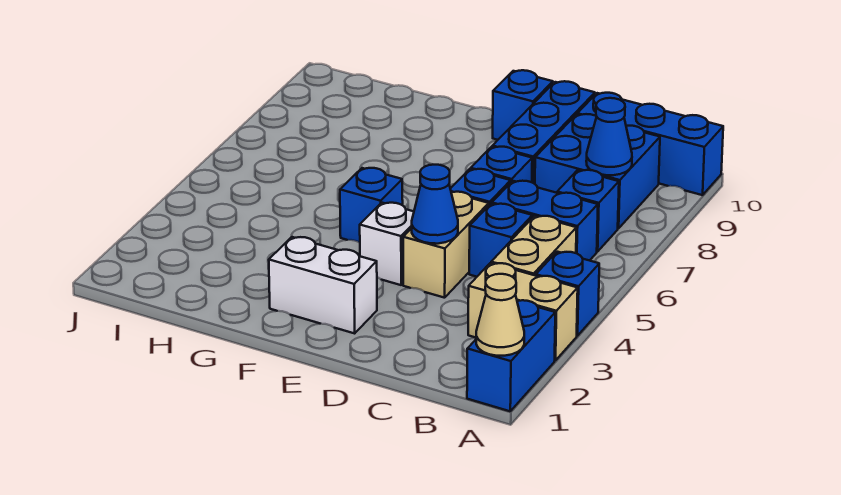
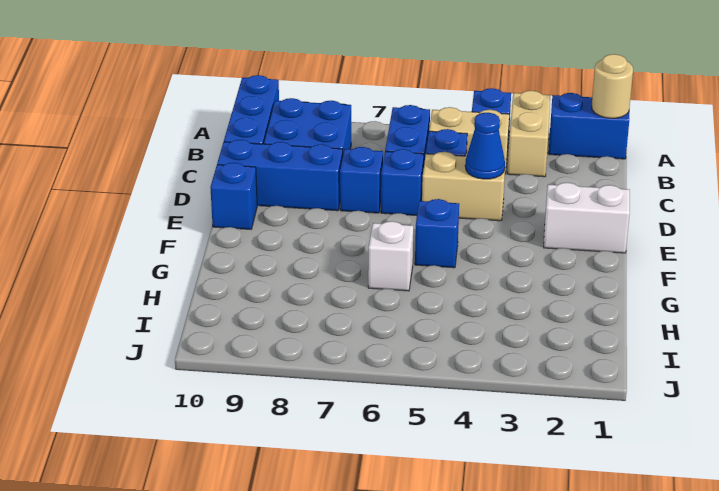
tan cone A1 level 2 -> tan round brick A1 level 2
blue brick B7 level 1 -> none
blue cone B8 level 2 -> none
white brick E2:F2 level 1 -> white brick E1:E2 level 1
white brick E4 level 1 -> white brick G6 level 1

